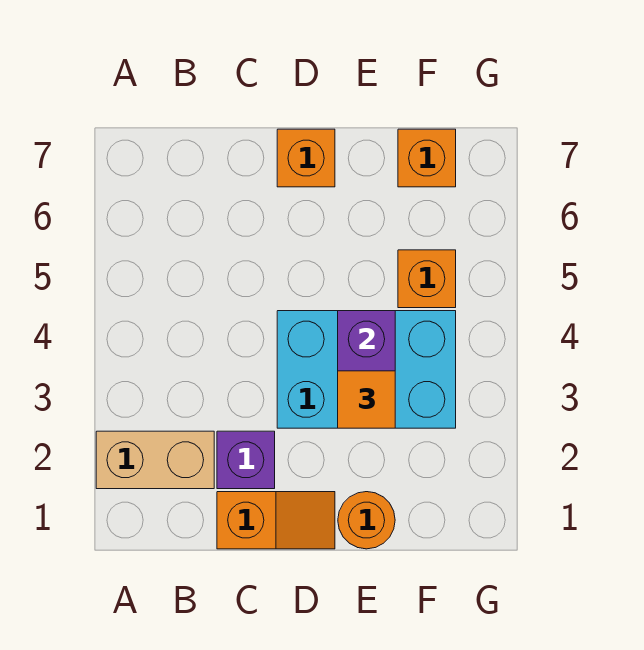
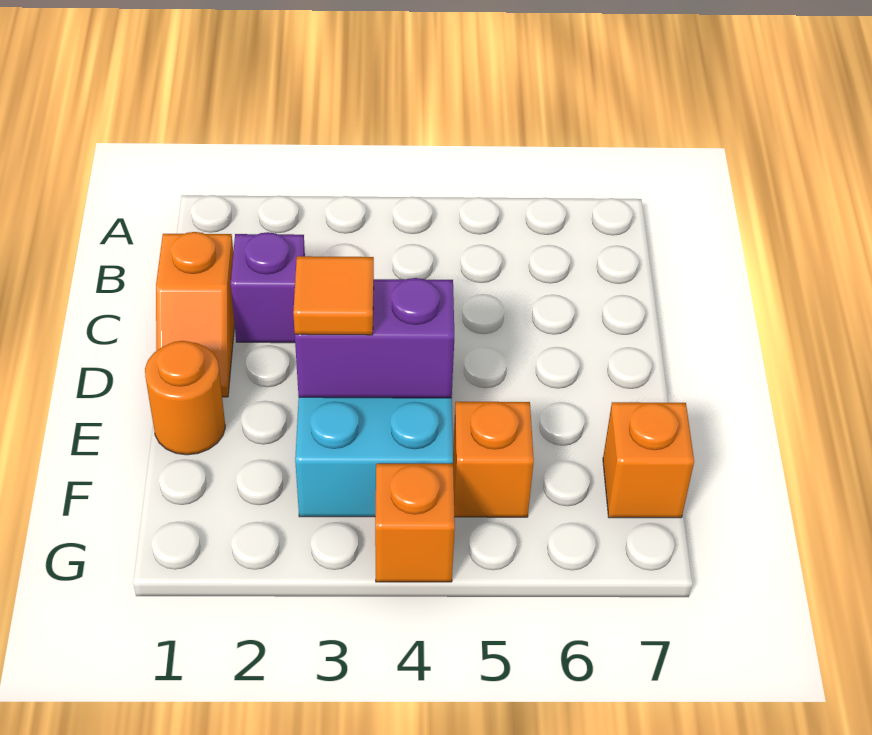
tan brick A2:B2 level 1 -> none
orange brick D7 level 1 -> orange brick G4 level 1

